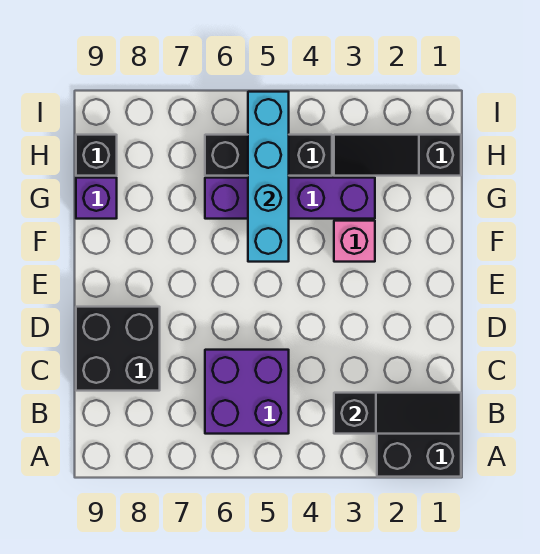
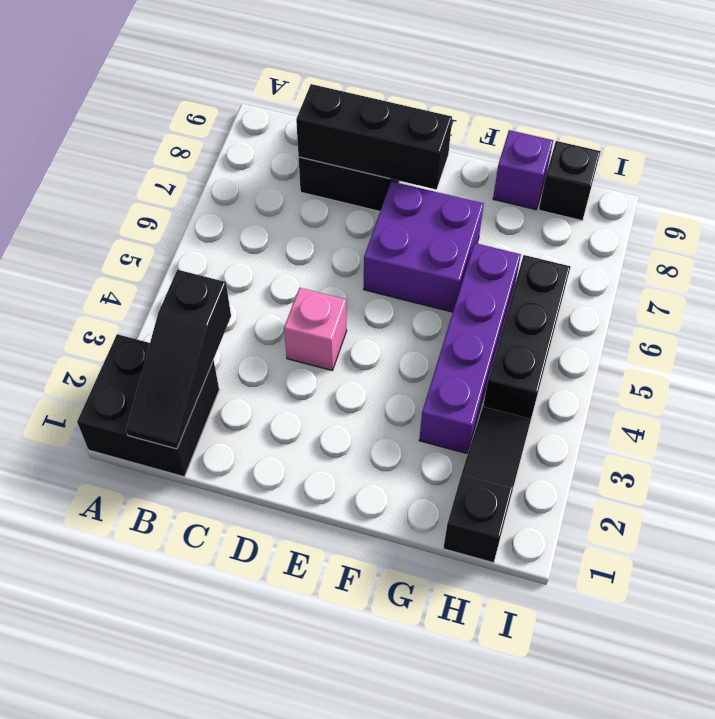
purple brick B5:C6 level 1 -> purple brick E6:F7 level 1
none -> black brick C8:E8 level 2
pink brick F3 level 1 -> pink brick D4 level 1
cyan brick F5:I5 level 2 -> none

